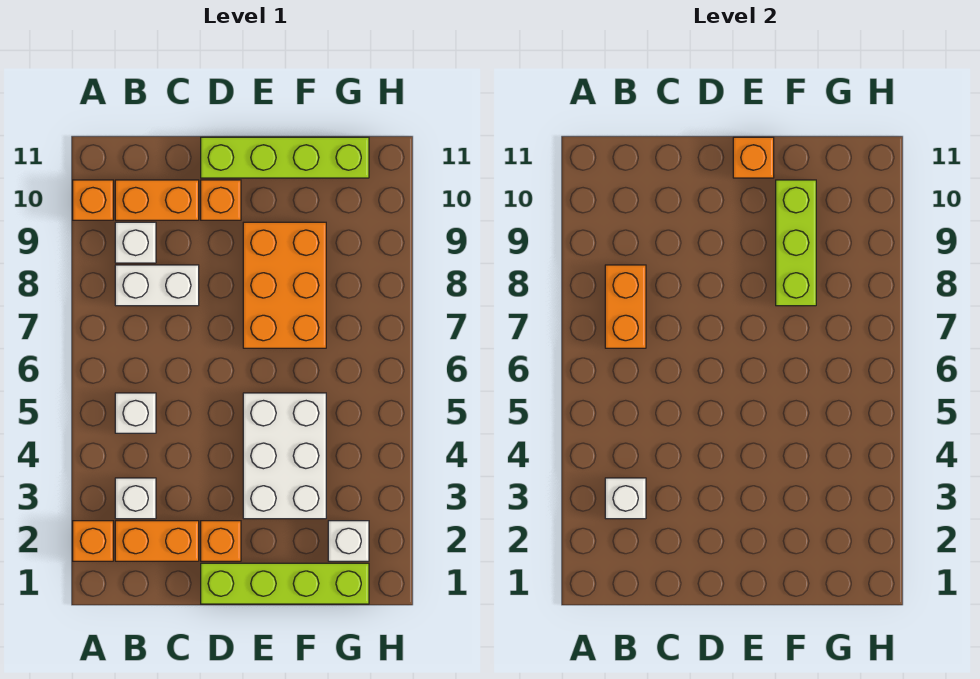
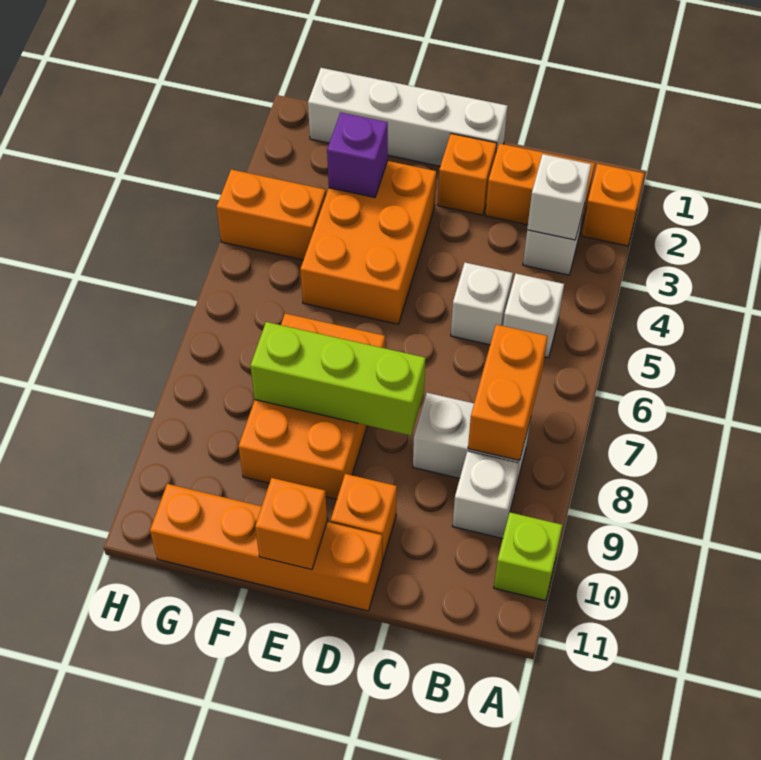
orange brick A10 level 1 -> lime brick A10 level 1
orange brick B10:C10 level 1 -> orange brick G4:H4 level 1
lime brick D1:G1 level 1 -> white brick D1:G1 level 1
lime brick D11:G11 level 1 -> orange brick D11:G11 level 1
white brick E3:F5 level 1 -> orange brick E3:F5 level 1
none -> purple brick F3 level 2
lime brick F8:F10 level 2 -> lime brick D8:F8 level 2
white brick G2 level 1 -> white brick C5 level 1

